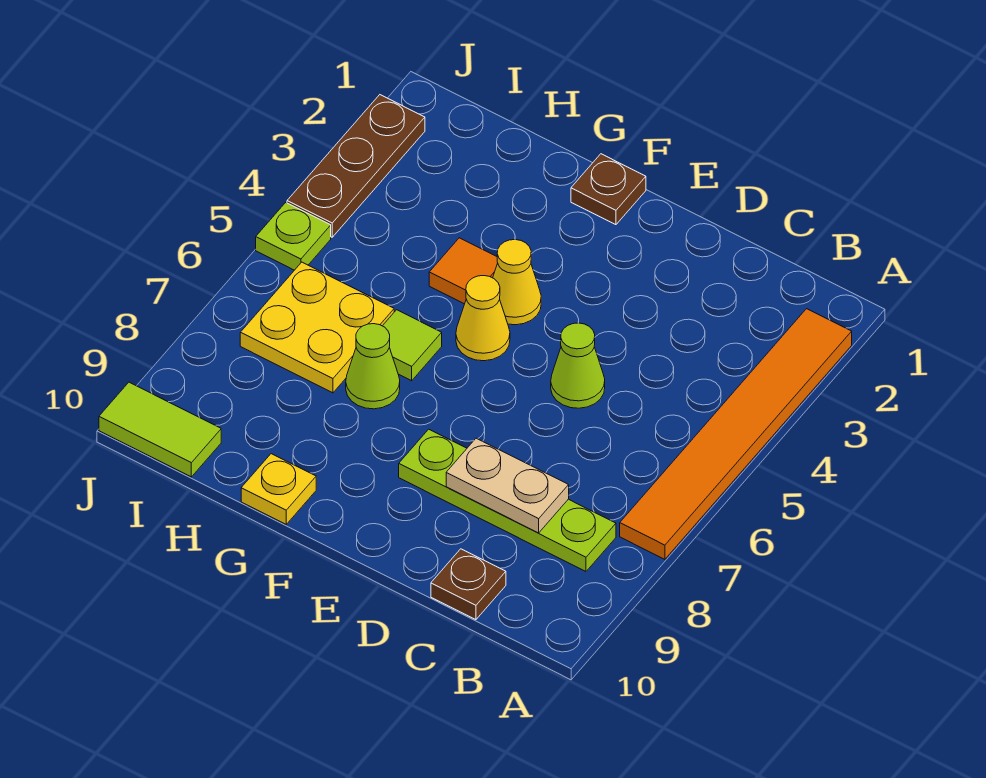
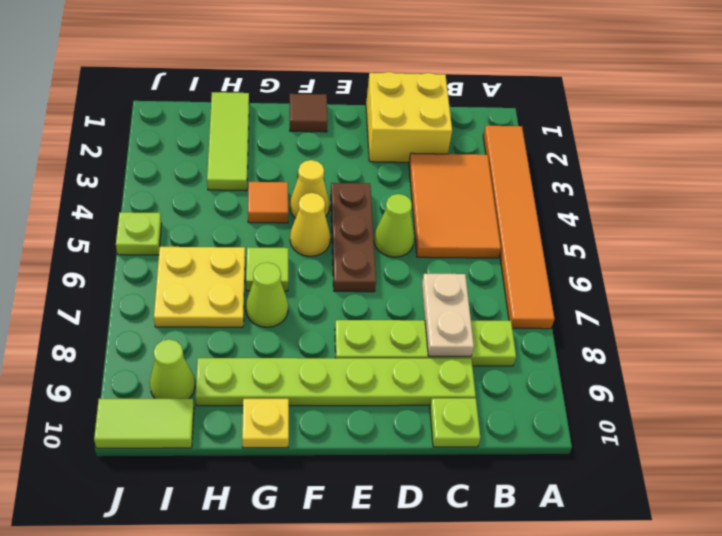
none -> orange tile B3:C5 level 1
none -> yellow brick C1:D2 level 1
tan plate C8:D8 level 2 -> tan plate C7:C8 level 2
none -> lime plate C9:H9 level 1
brown plate C10 level 1 -> lime plate C10 level 1
brown plate F1 level 1 -> brown tile F1 level 1
none -> lime tile H1:H3 level 1
none -> lime cone I9 level 1
brown plate J2:J4 level 1 -> brown plate E4:E6 level 1

